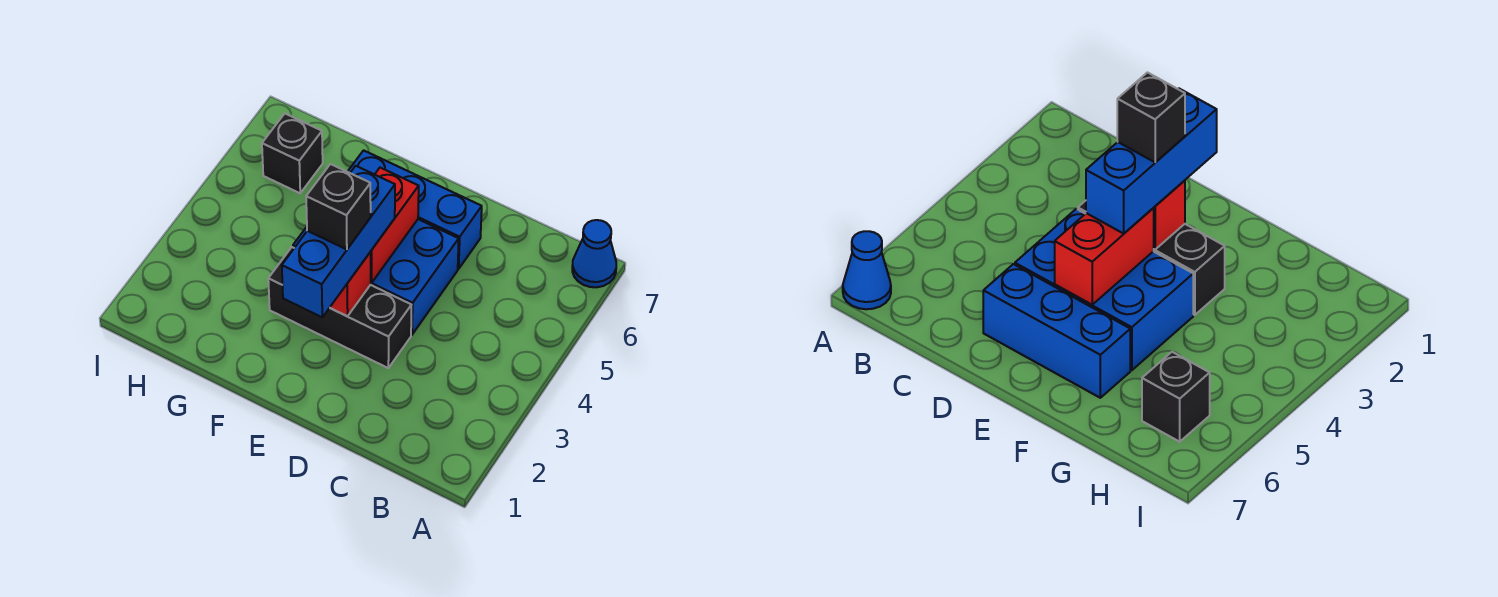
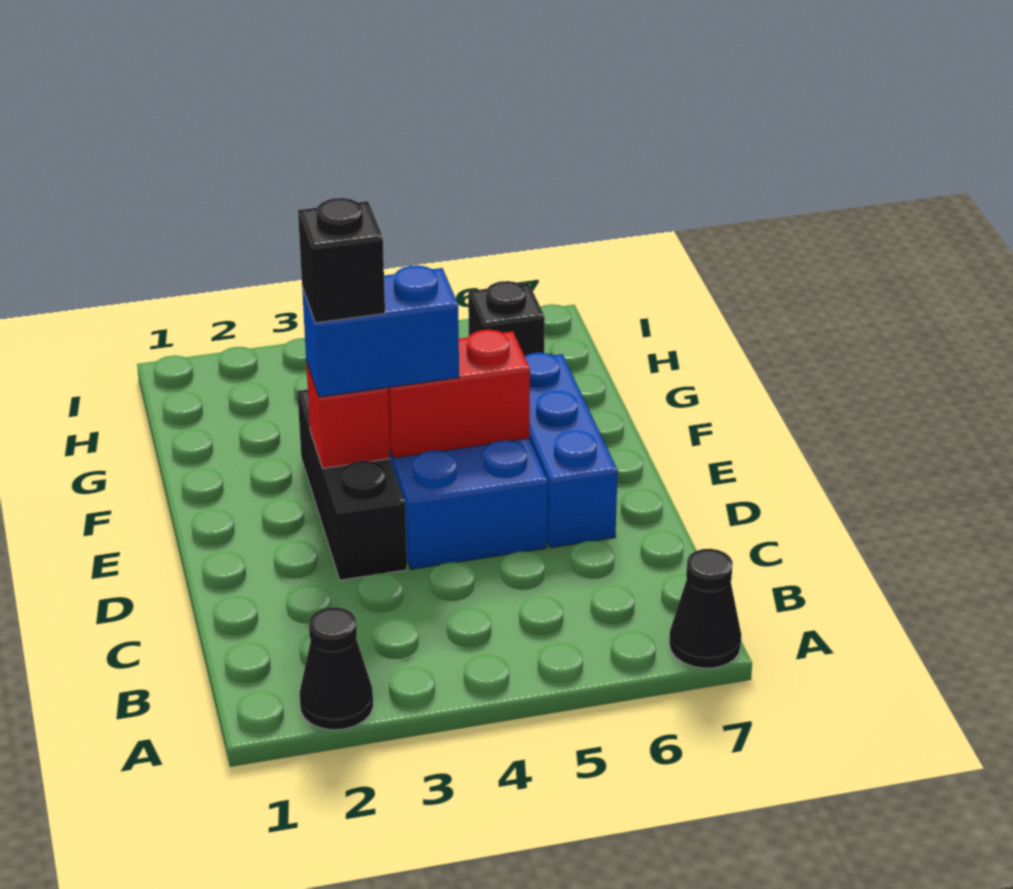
none -> black cone A2 level 1
blue cone A7 level 1 -> black cone A7 level 1
blue brick E2:E4 level 3 -> blue brick E3:E4 level 3

